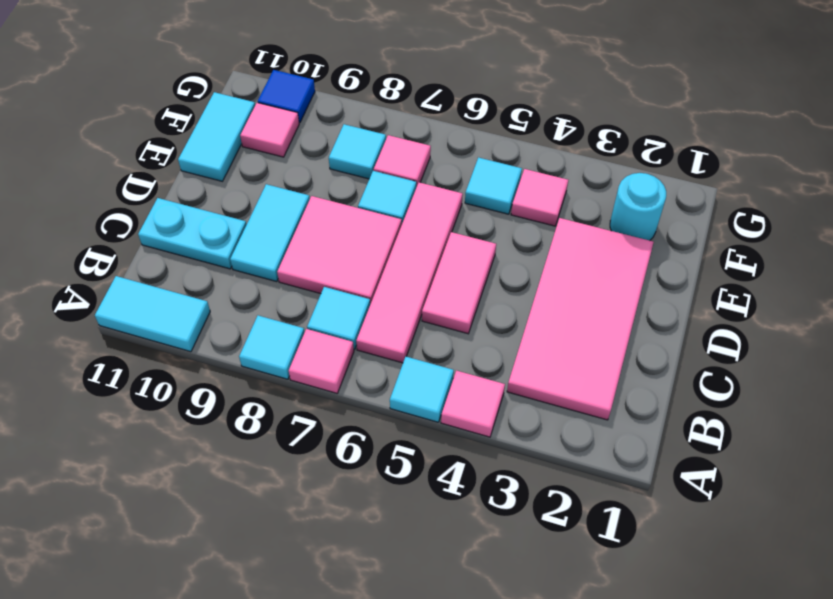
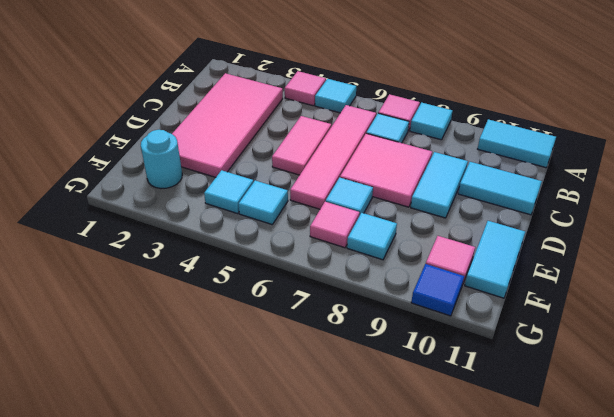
cyan plate C10:C11 level 1 -> cyan tile C10:C11 level 1
pink tile F4 level 1 -> cyan tile F4 level 1

